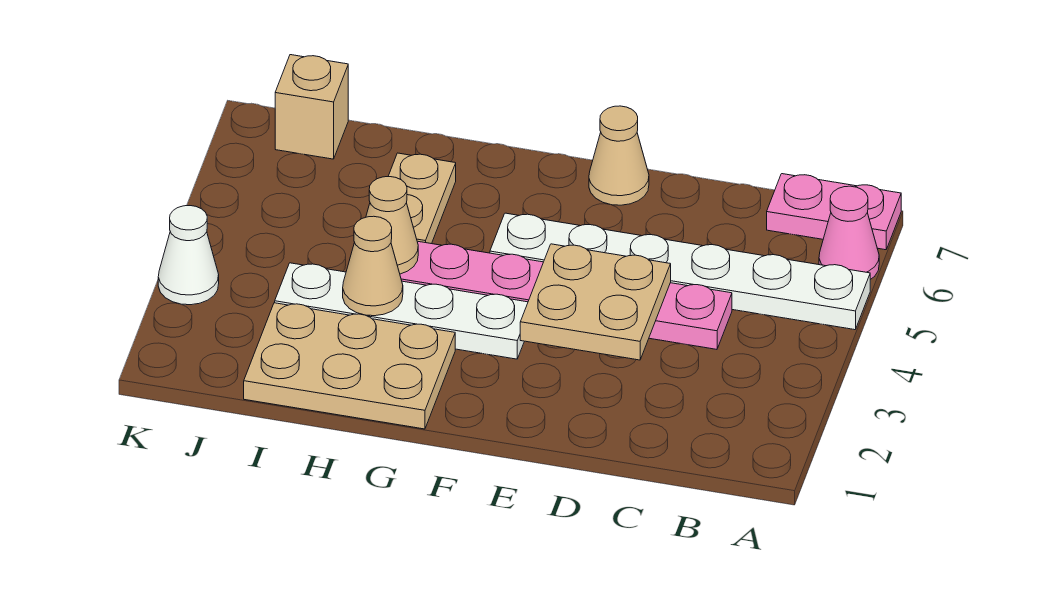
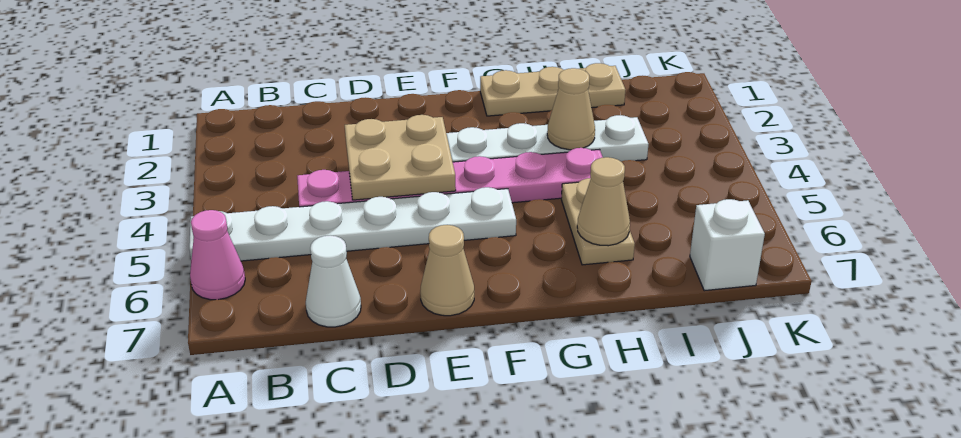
pink plate A7:B7 level 1 -> none
tan plate G1:I2 level 1 -> tan plate G1:I1 level 1
tan cone H4 level 2 -> tan cone H6 level 2
tan brick J7 level 1 -> white brick J7 level 1
white cone K3 level 1 -> white cone C7 level 1

